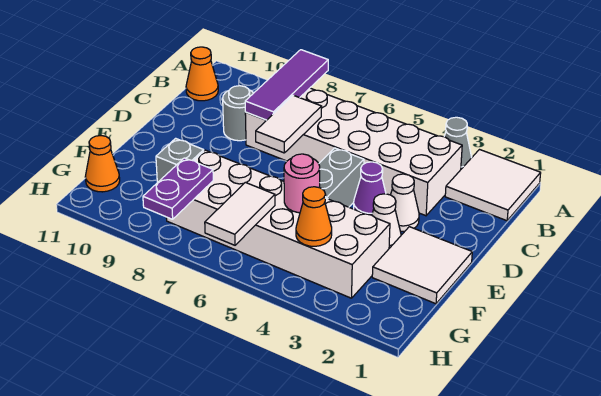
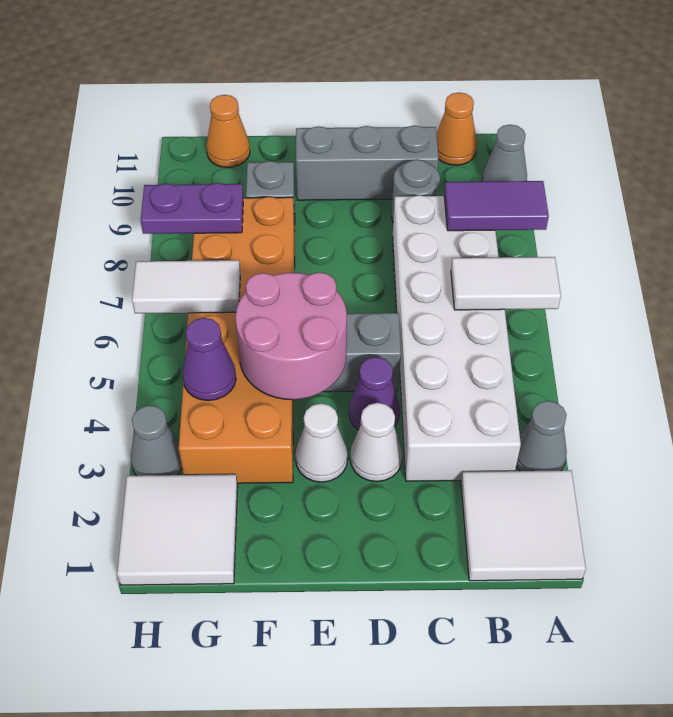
purple tile A8:C8 level 2 -> purple tile A8:B8 level 2
none -> grey cone A10 level 1
white tile C7:D7 level 2 -> white tile A6:B6 level 2
none -> grey brick C10:E10 level 1
white tile E1:F2 level 1 -> white tile G1:H2 level 1
white brick F3:G8 level 1 -> orange brick F3:G8 level 1
pink round brick F5 level 2 -> pink round brick E4:F5 level 2
orange cone G4 level 2 -> purple cone G4 level 2
none -> grey cone H3 level 1

